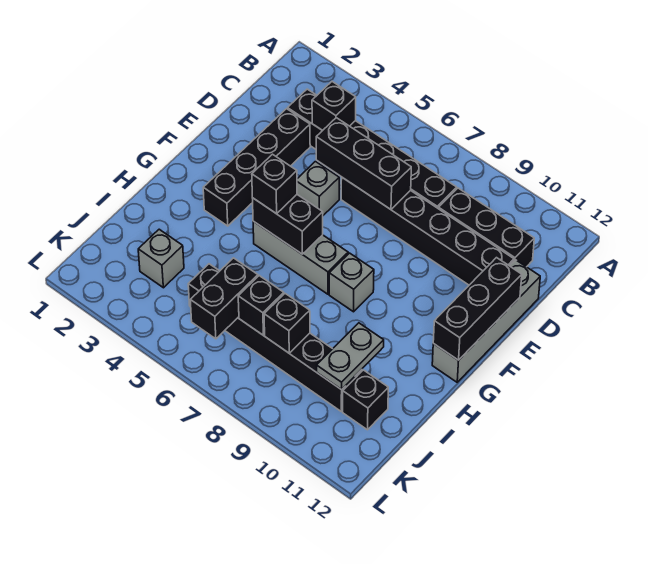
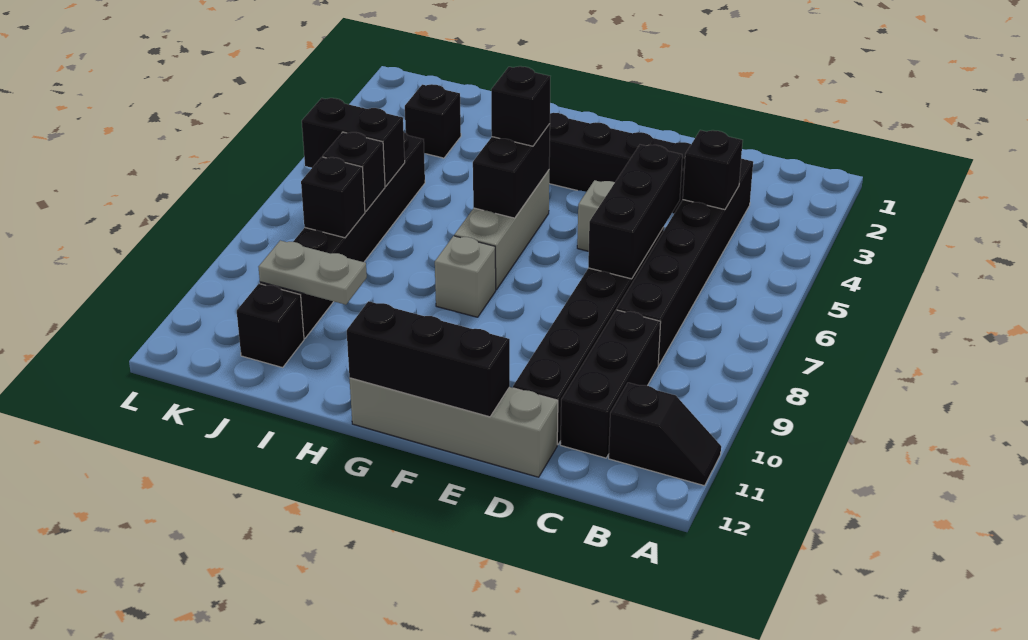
none -> black slope A11:B11 level 1 top B
grey brick J3 level 1 -> black brick J3 level 1

